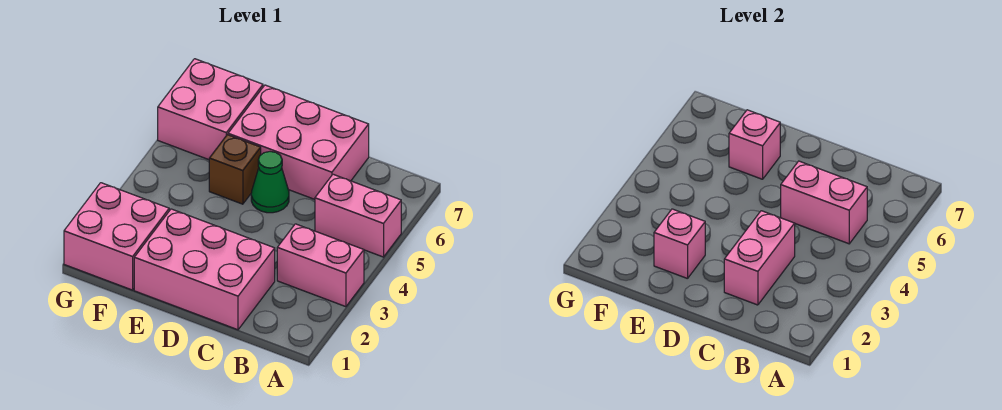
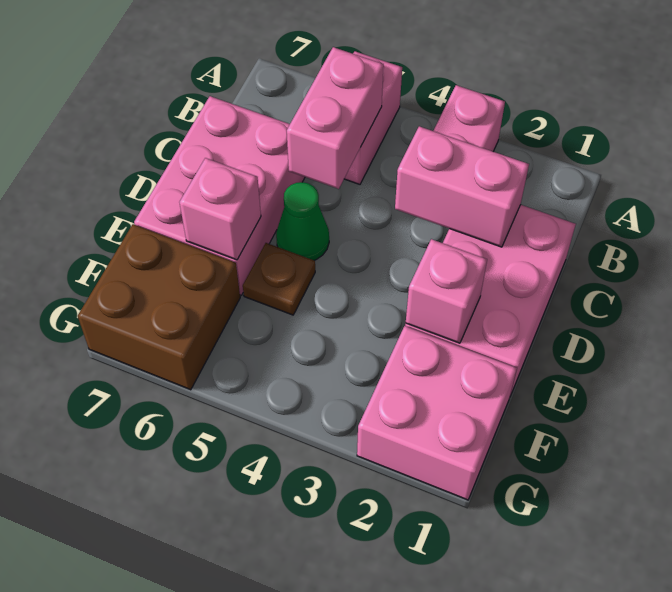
brown brick E5 level 1 -> brown plate E5 level 1
pink brick F6:G7 level 1 -> brown brick F6:G7 level 1

